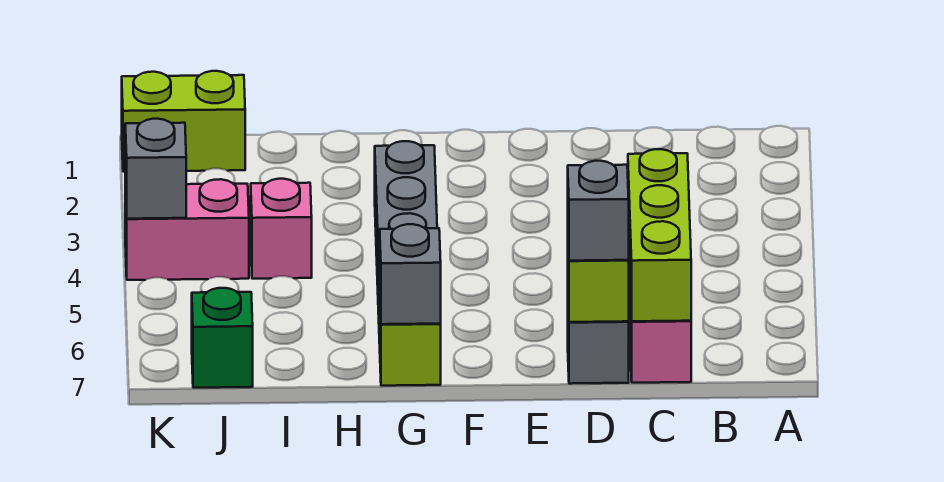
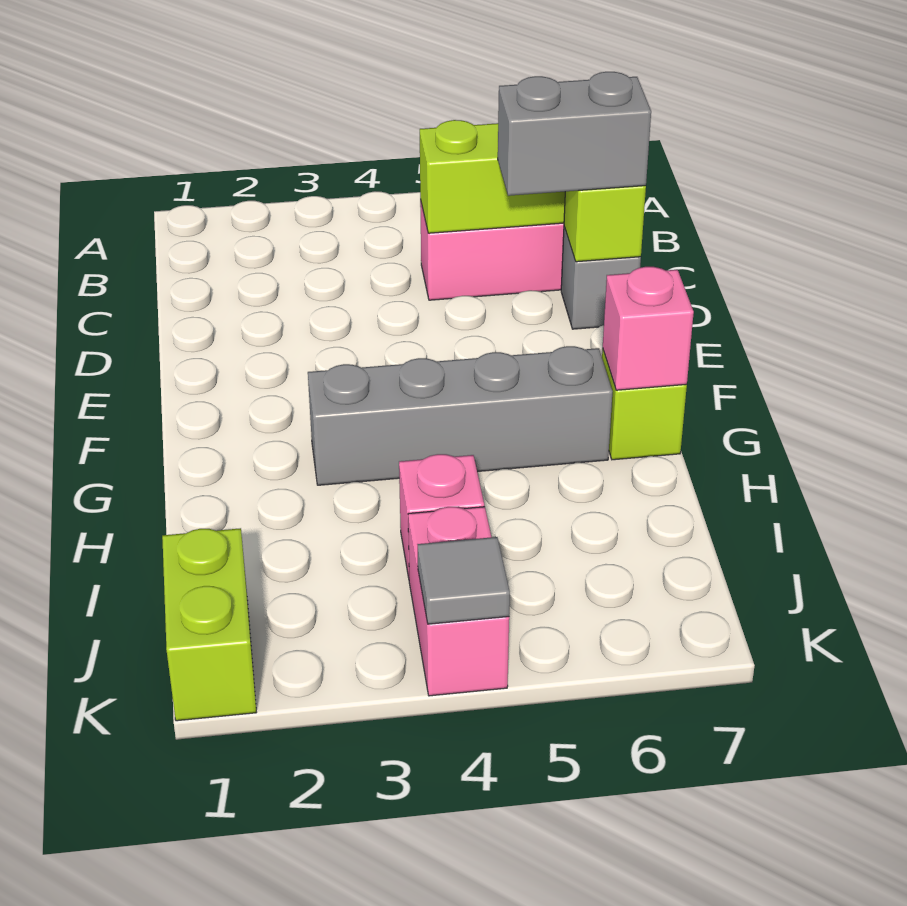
grey brick D7 level 3 -> grey brick D6:D7 level 3
grey brick G7 level 2 -> pink brick G7 level 2
green brick J7 level 1 -> none
grey brick K4 level 2 -> grey tile K4 level 2

